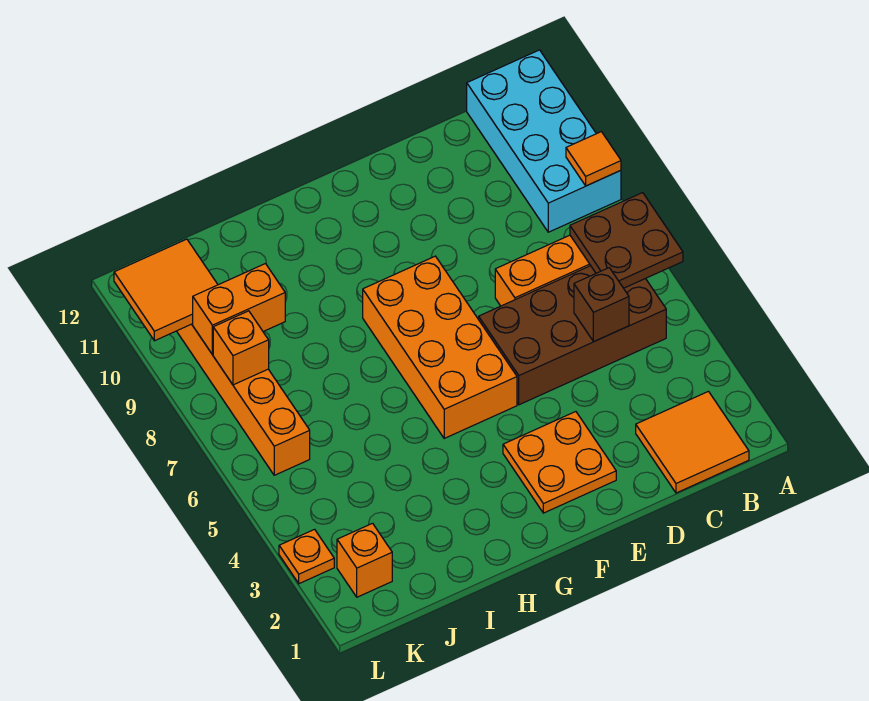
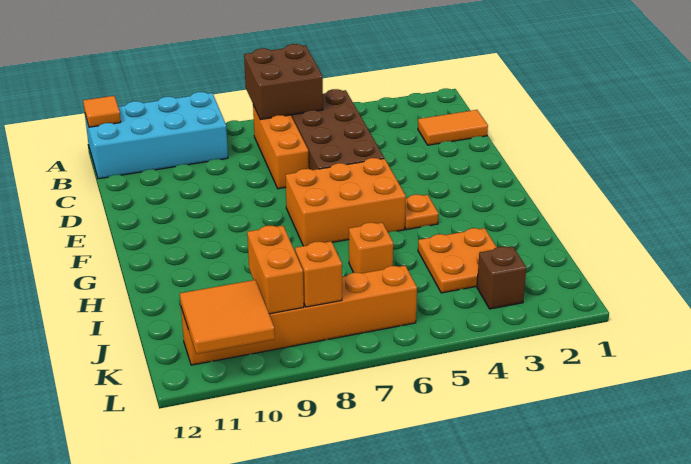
brown plate A6:B7 level 2 -> brown brick A6:B7 level 2
orange tile A9 level 2 -> orange tile A12 level 2
orange tile B1:C2 level 1 -> orange tile C1:C2 level 1
brown brick C5 level 2 -> brown brick K3 level 1
orange plate E2:F3 level 1 -> orange plate I3:J4 level 1
orange brick F5:G8 level 1 -> orange brick F5:G7 level 1
orange brick K2 level 1 -> orange brick I6 level 1
orange plate L3 level 1 -> orange plate G4 level 1

